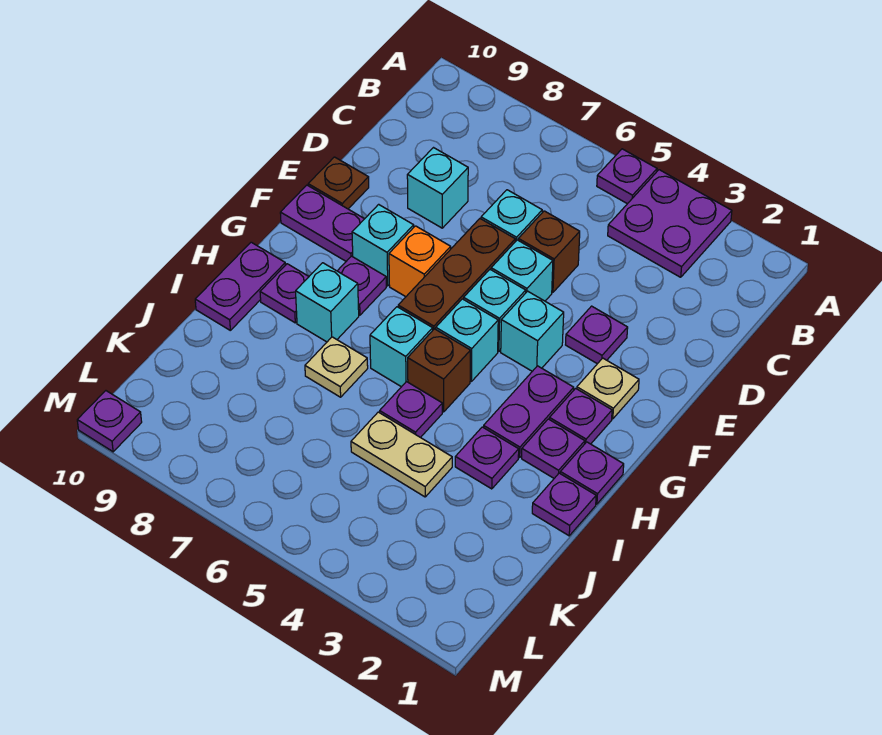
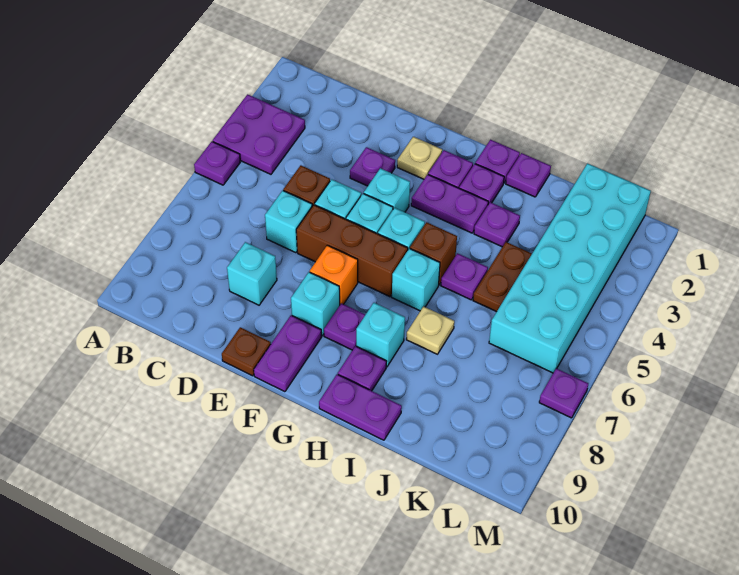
tan plate J4:J5 level 1 -> brown plate J4:J5 level 1
none -> cyan brick K1:L6 level 1
purple plate M10 level 1 -> purple plate M7 level 1

